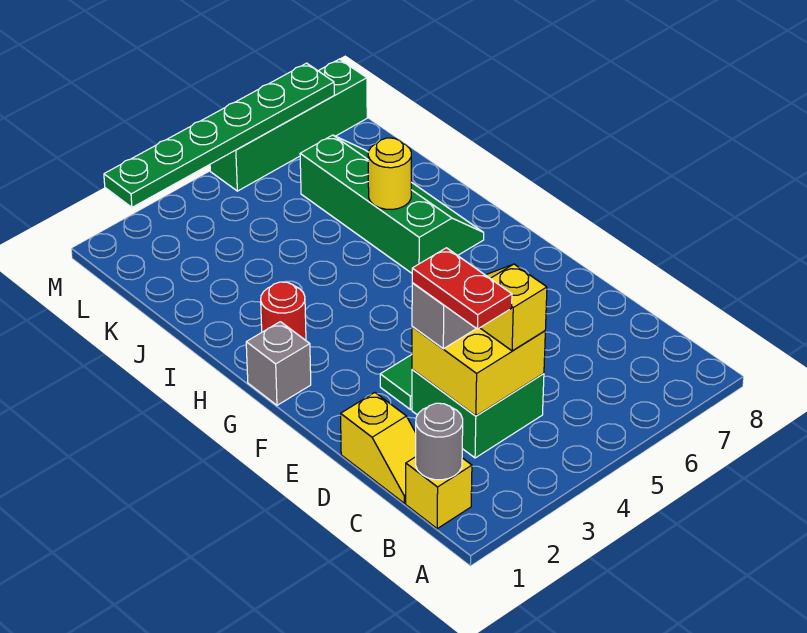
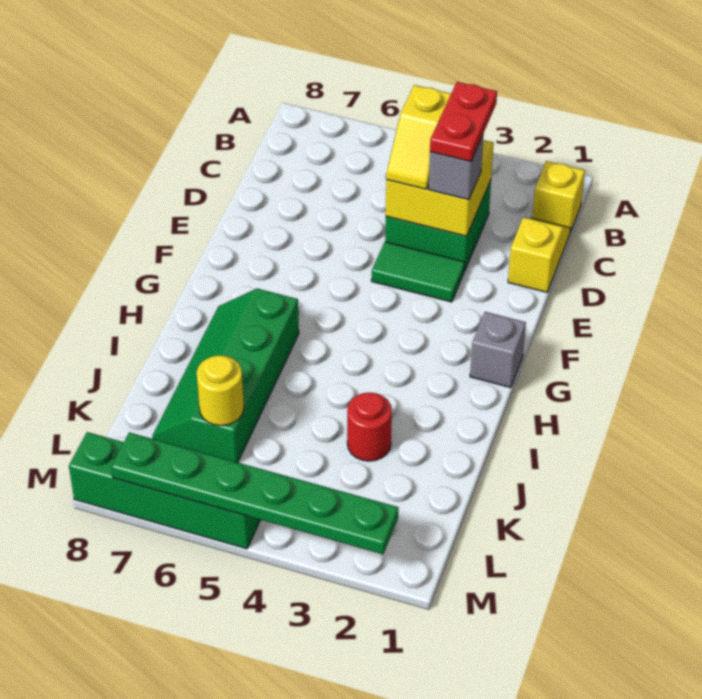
grey round brick B1 level 2 -> none
red round brick H2 level 1 -> red round brick J3 level 1
yellow round brick I6 level 2 -> yellow round brick K6 level 2

